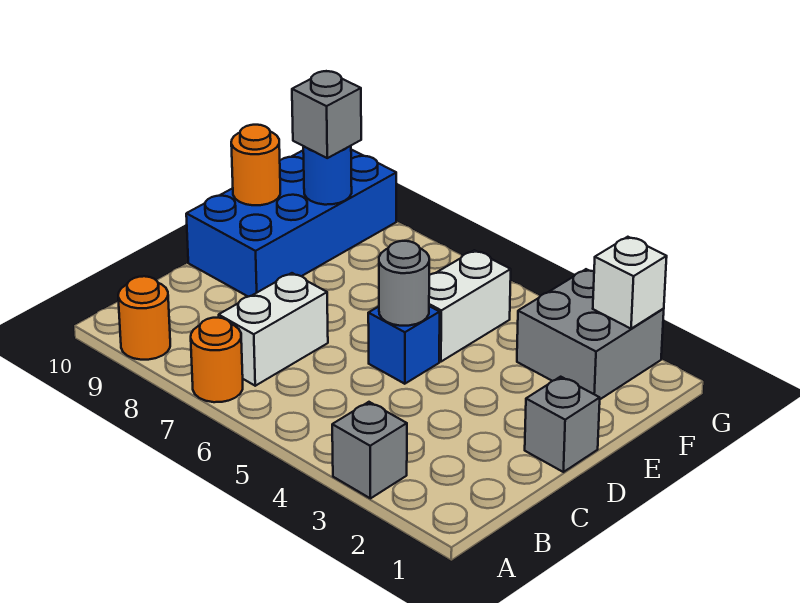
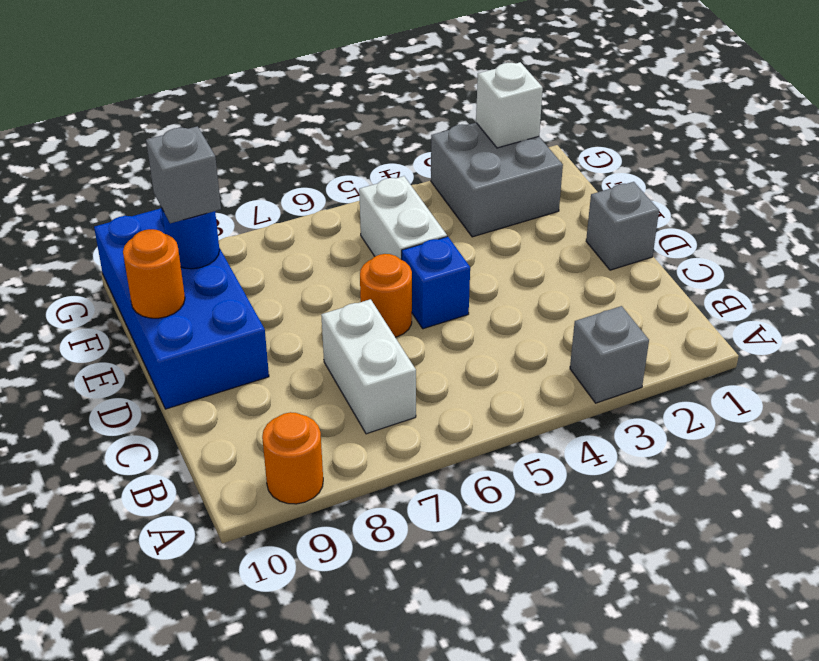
orange round brick A7 level 1 -> orange round brick D6 level 1
grey round brick D5 level 2 -> none

